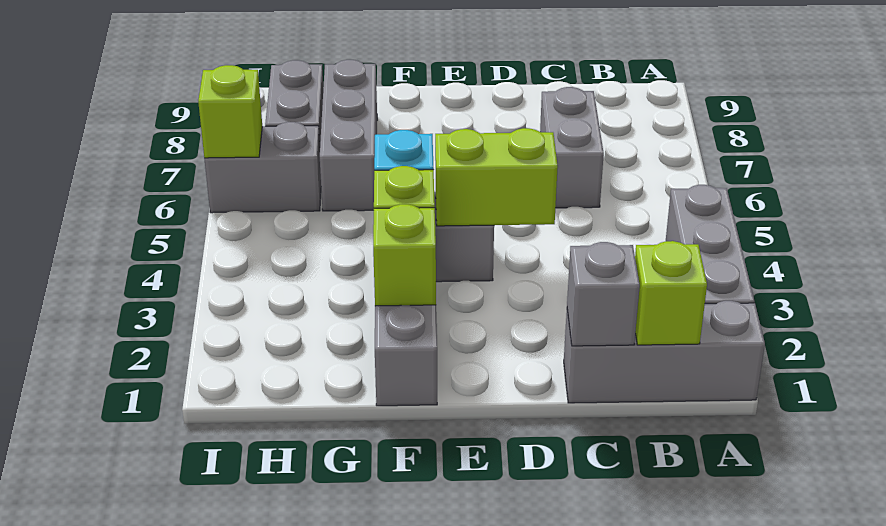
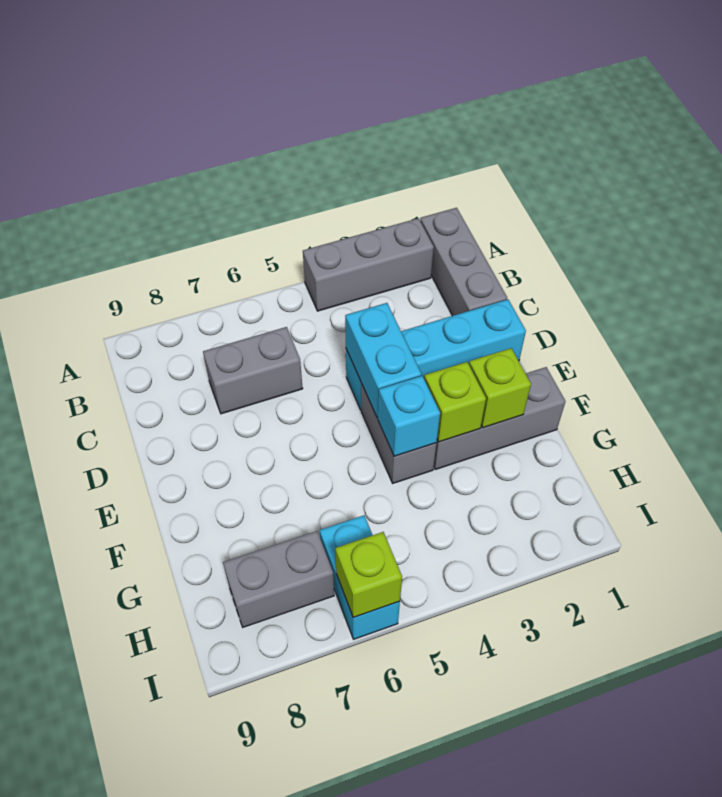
lime brick B1 level 2 -> none
grey brick C1 level 2 -> none
none -> cyan brick D1:D4 level 1
lime brick D4:E4 level 2 -> cyan brick D4:E4 level 2
grey brick G6:G8 level 1 -> none
grey brick H6:I6 level 1 -> cyan brick H6:I6 level 1

